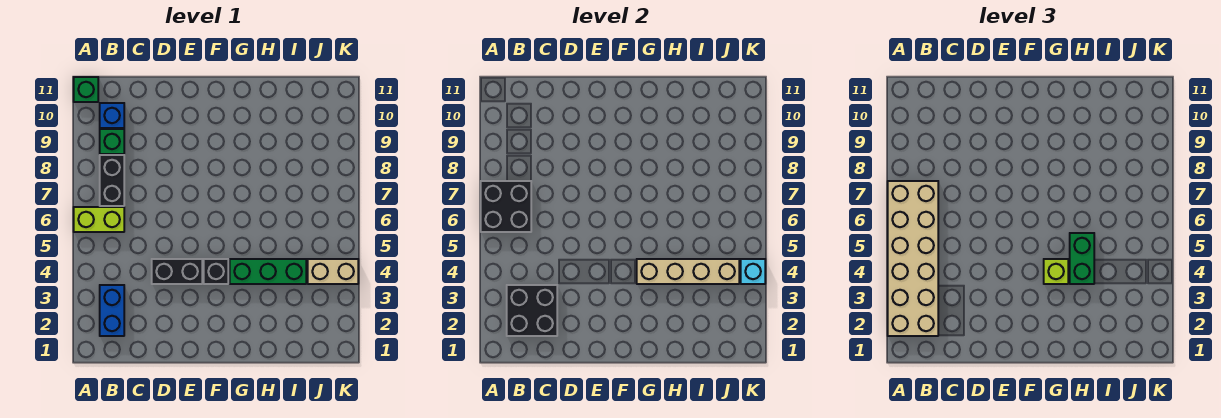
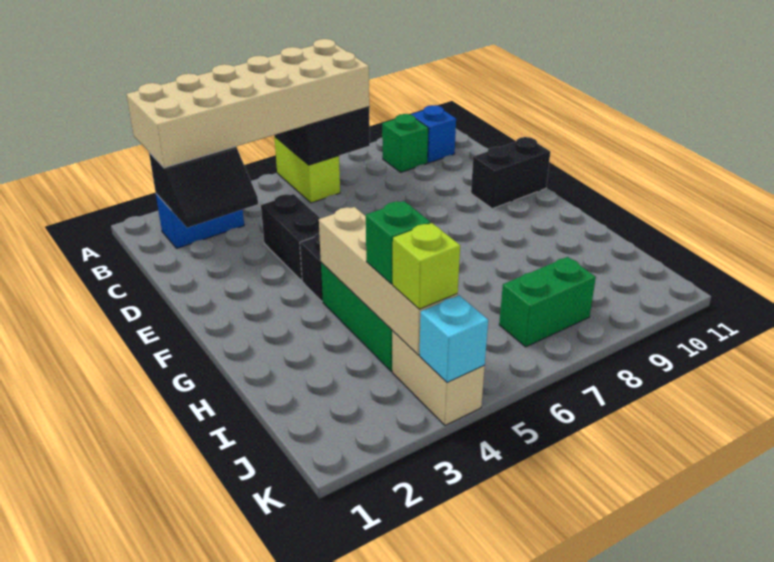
green brick A11 level 1 -> green brick I4 level 3
black brick B2:C3 level 2 -> black slope B2:C3 level 2 top B
black brick B7:B8 level 1 -> black brick E10:E11 level 1
lime brick G4 level 3 -> lime brick J4 level 3
green brick H4:H5 level 3 -> green brick J7:J8 level 1

